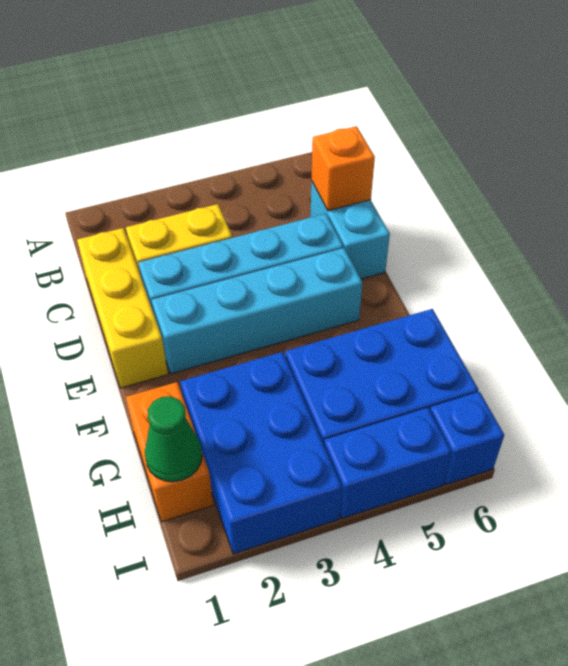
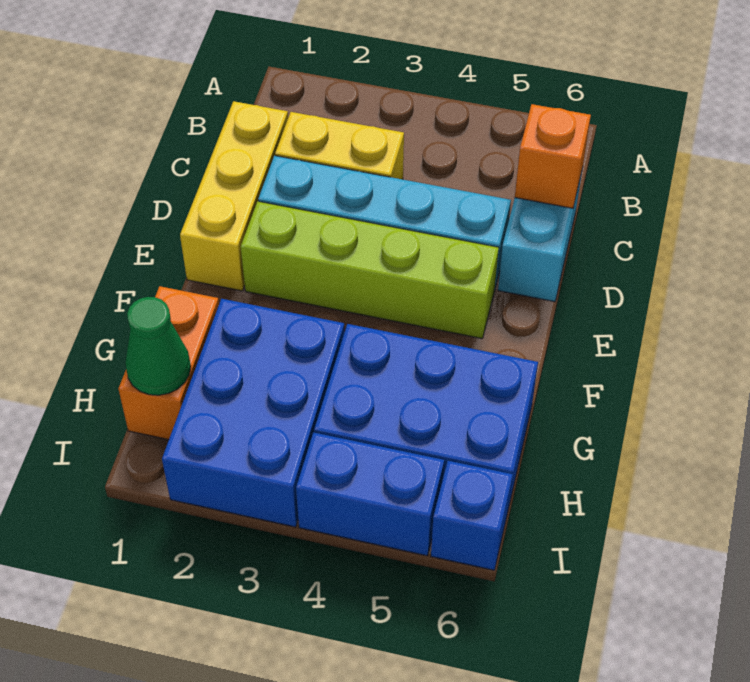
cyan brick E2:E5 level 1 -> lime brick E2:E5 level 1

